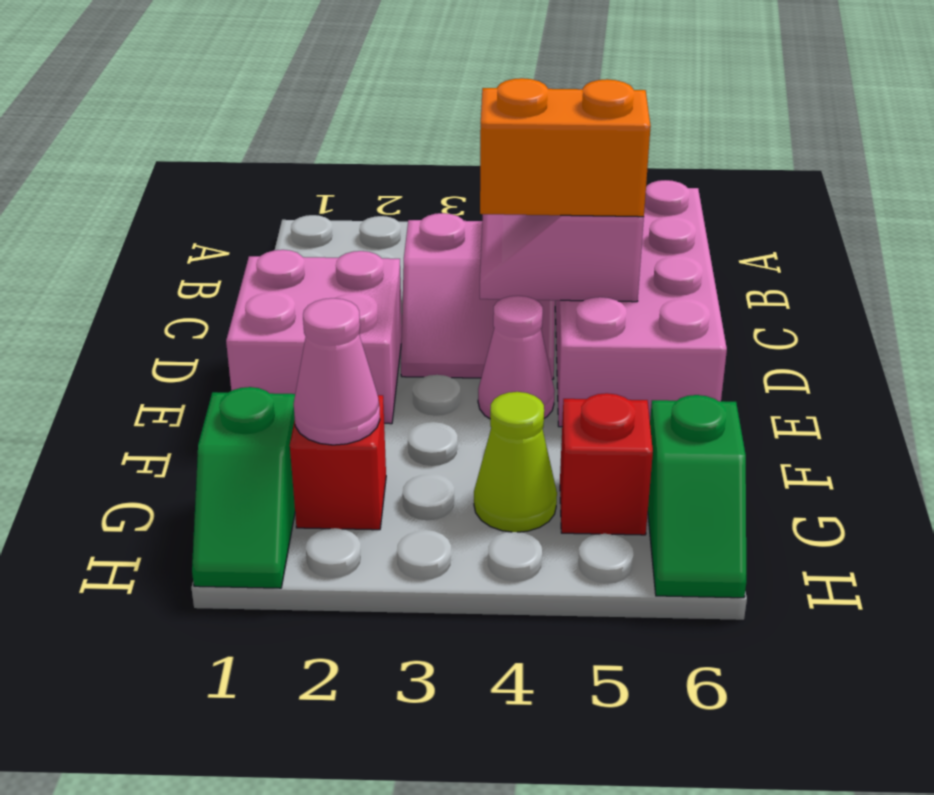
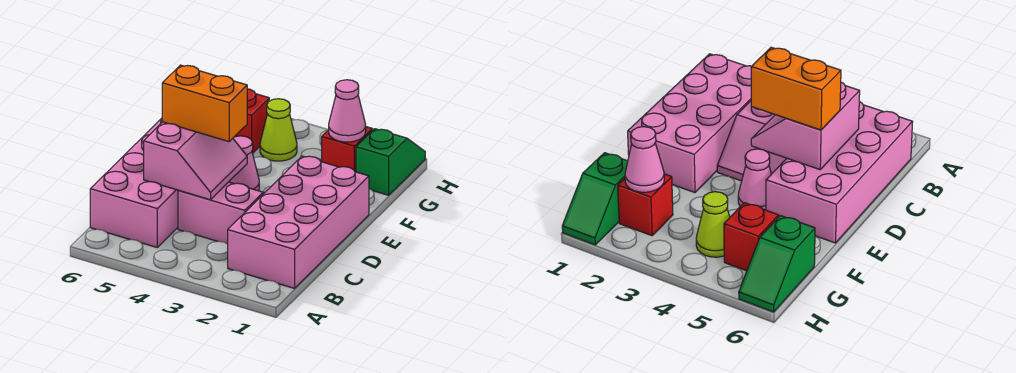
pink brick D1:E2 level 1 -> pink brick B1:E2 level 1

